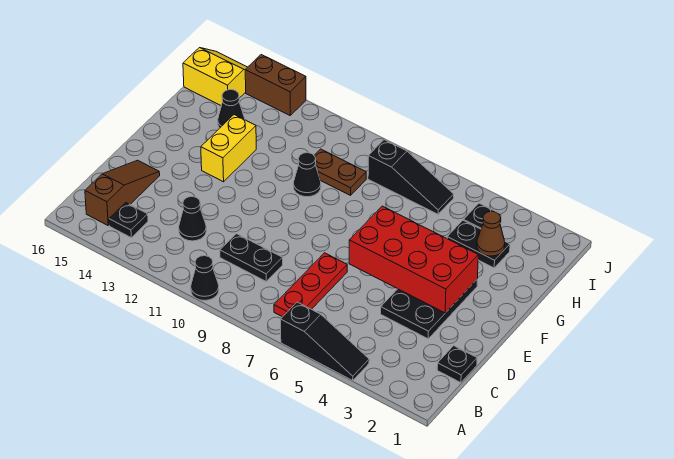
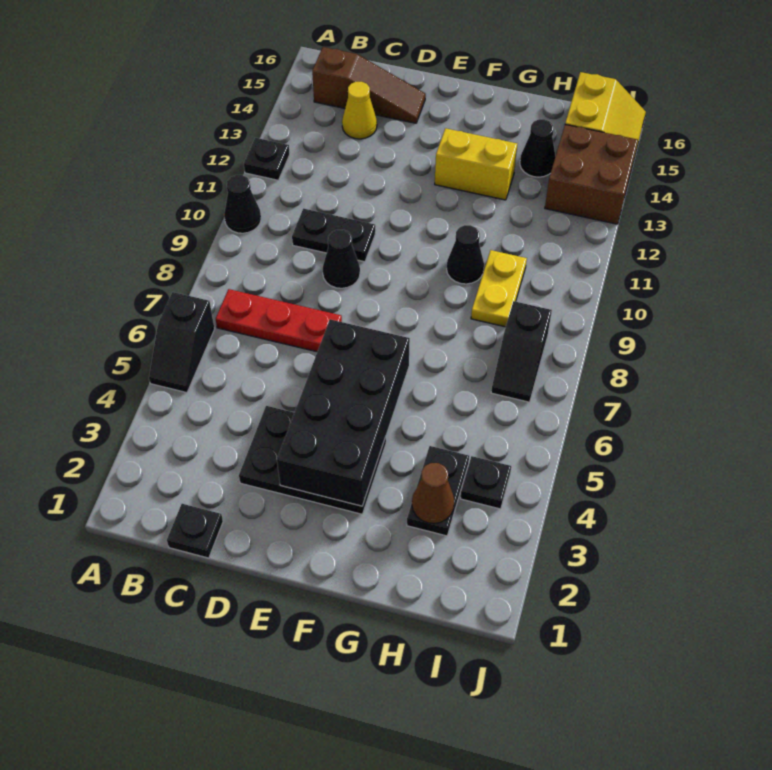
black slope A4:A6 level 1 top 6 -> black slope A5:A6 level 1 top 6
black plate B14 level 1 -> black plate A12 level 1
black plate C9:C10 level 1 -> black plate C10:D10 level 1
black cone C12 level 1 -> black cone D9 level 1
none -> yellow cone C14 level 1
red brick E3:F6 level 2 -> black brick E3:F6 level 2
brown plate H9:H10 level 1 -> yellow plate H9:H10 level 1
black slope I6:I8 level 1 top 8 -> black slope I7:I8 level 1 top 8
brown brick J13:J14 level 1 -> brown brick I13:J14 level 1

